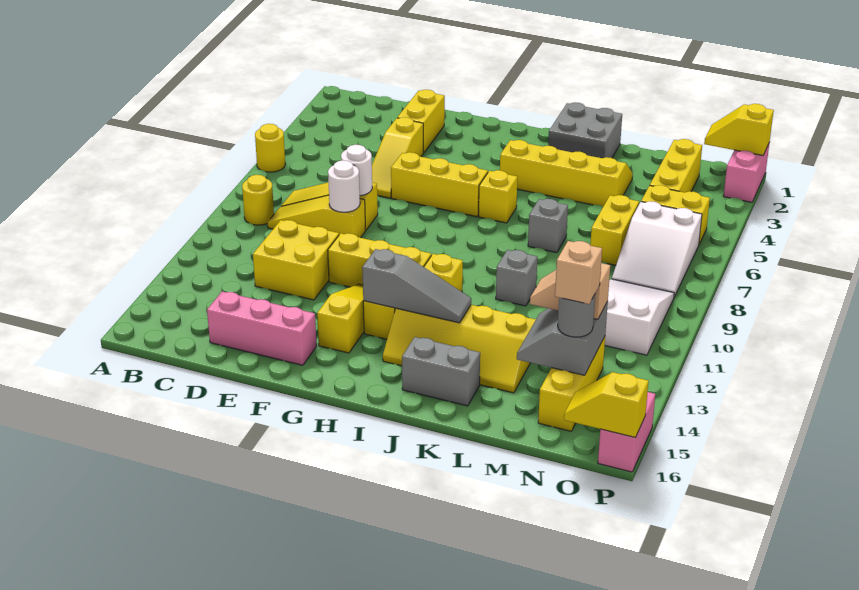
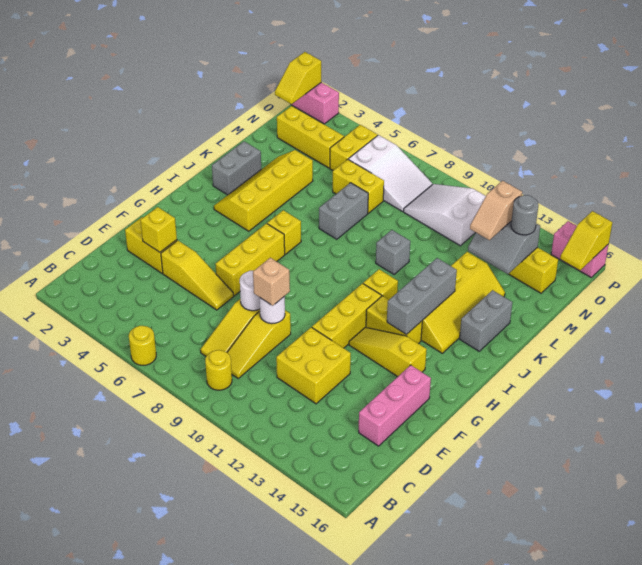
none -> yellow brick E3 level 2
grey slope H13:J13 level 2 top H -> grey brick H13:J13 level 2
grey brick J1:K2 level 1 -> grey brick J2:K2 level 1
grey brick K7 level 1 -> grey brick K7:L7 level 1
tan brick N14 level 4 -> tan brick E9 level 3

